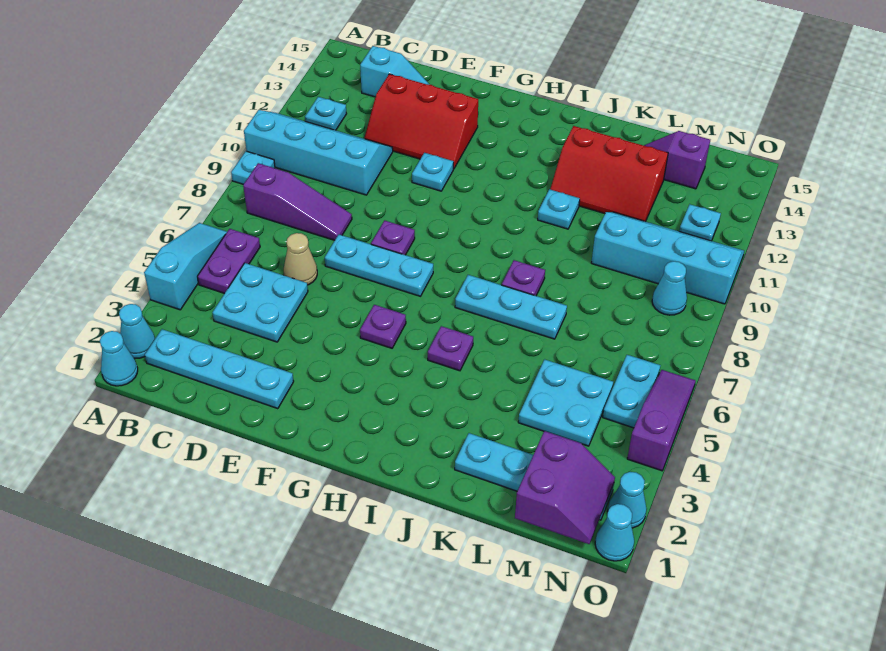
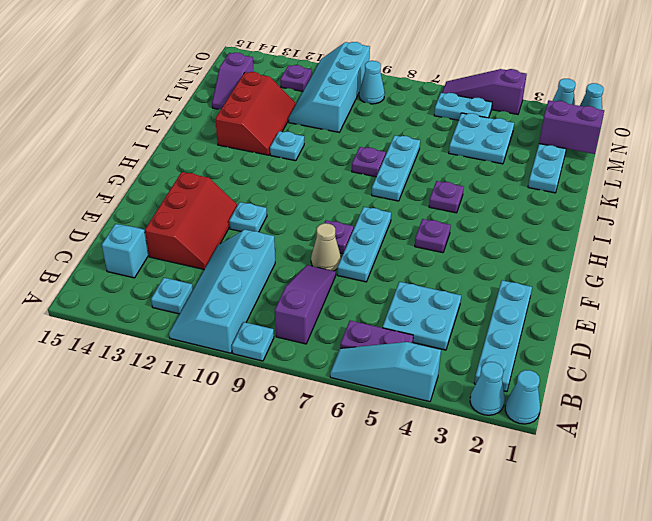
tan cone D6 level 1 -> tan cone E8 level 1
cyan plate N12 level 1 -> purple plate N12 level 1

